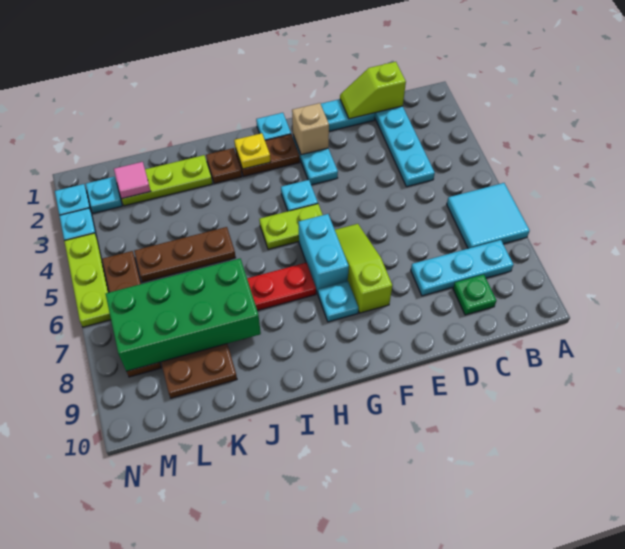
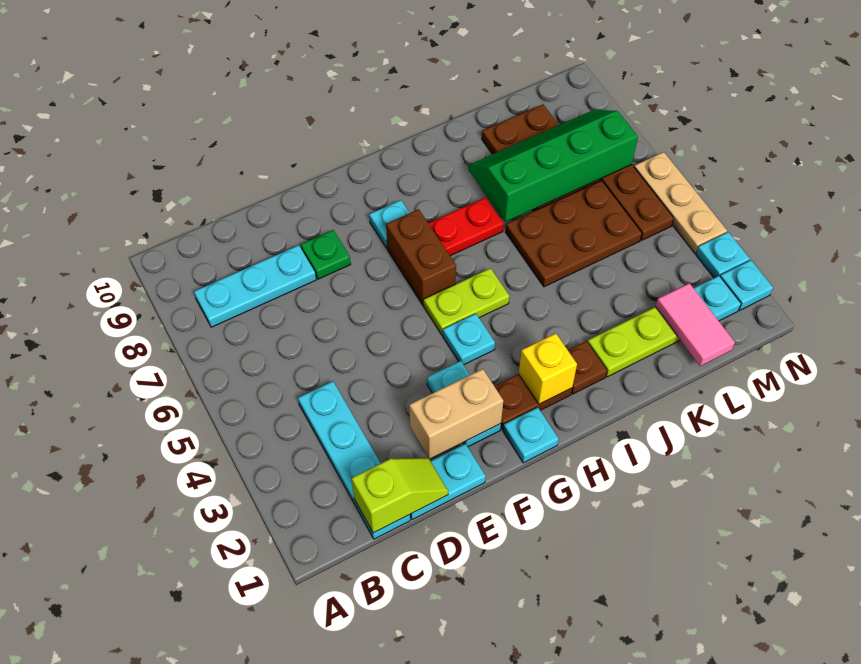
cyan tile A6:B7 level 1 -> none
green plate C9 level 1 -> green plate E8 level 1
tan brick F2 level 2 -> tan brick E2:F2 level 2
lime slope F6:F8 level 1 top 8 -> none
cyan brick G6:G7 level 1 -> brown brick G6:G7 level 1
yellow plate H2 level 2 -> yellow brick H2 level 2
brown plate J5:L5 level 1 -> brown plate J5:L6 level 1
green brick J7:M8 level 2 -> green slope J7:M8 level 2 top 7
pink tile L2 level 2 -> pink tile L1:L2 level 2
lime plate N4:N6 level 1 -> tan plate N4:N6 level 1

